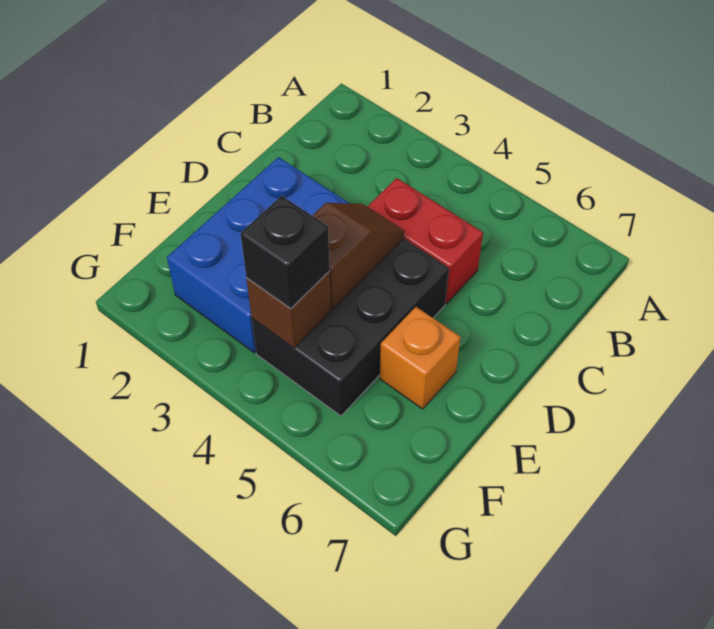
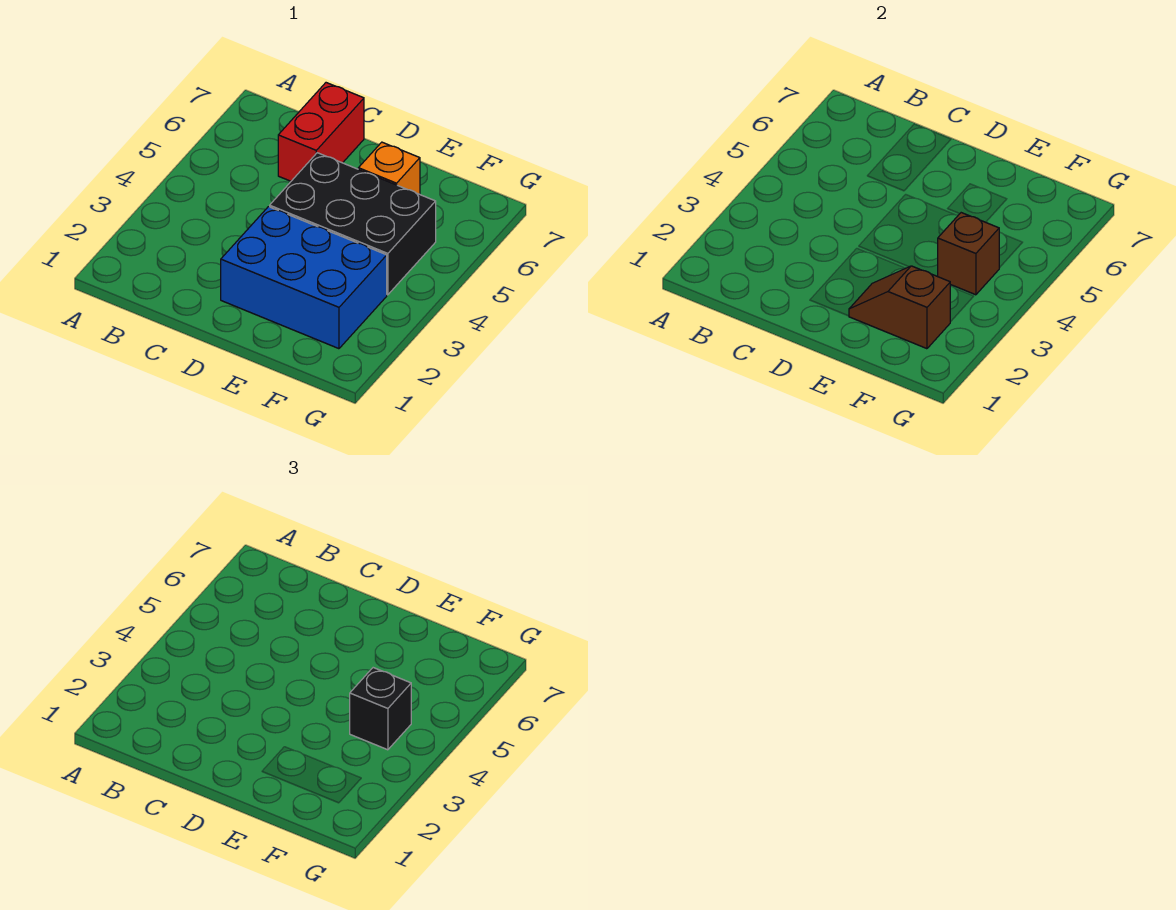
red brick C4:C5 level 1 -> red brick C6:C7 level 1
brown slope D4:E4 level 2 top E -> brown slope E2:F2 level 2 top F

